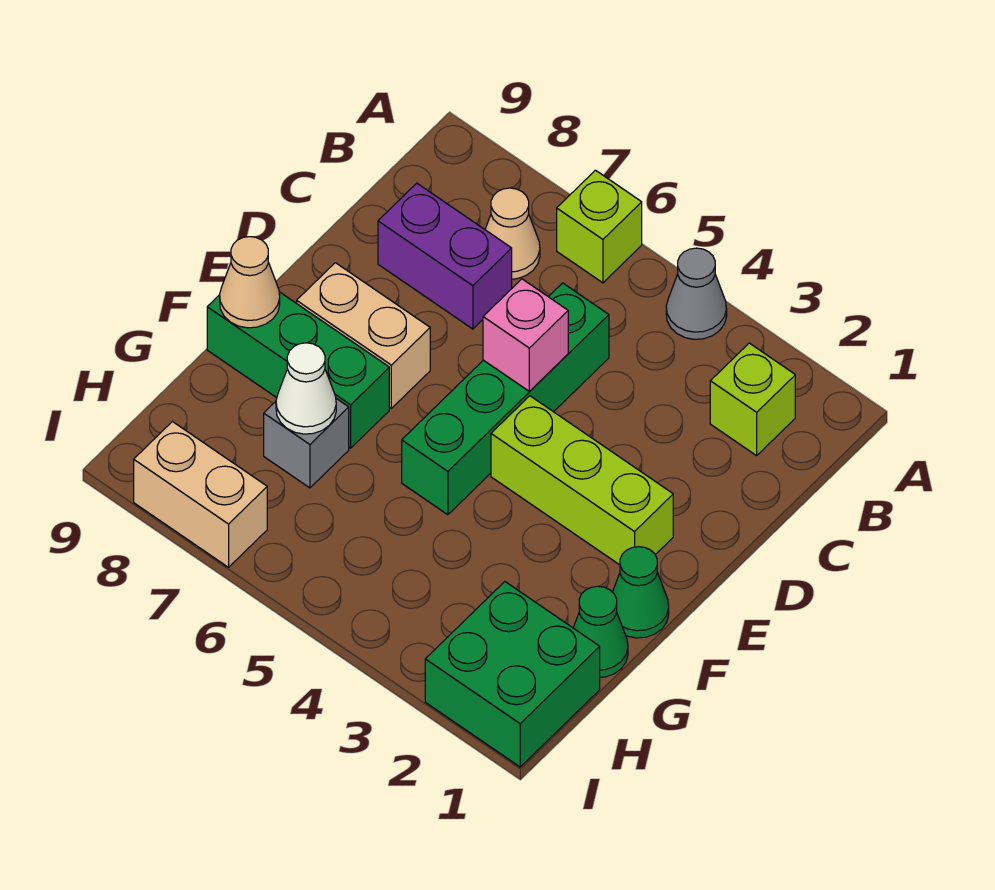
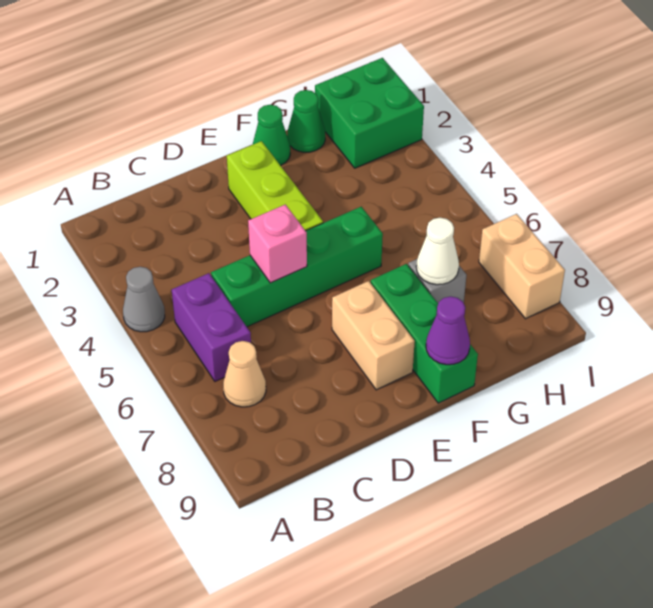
lime brick A6 level 1 -> none
lime brick B2 level 1 -> none
purple brick C7:C8 level 1 -> purple brick B5:B6 level 1
tan cone F9 level 2 -> purple cone F9 level 2

